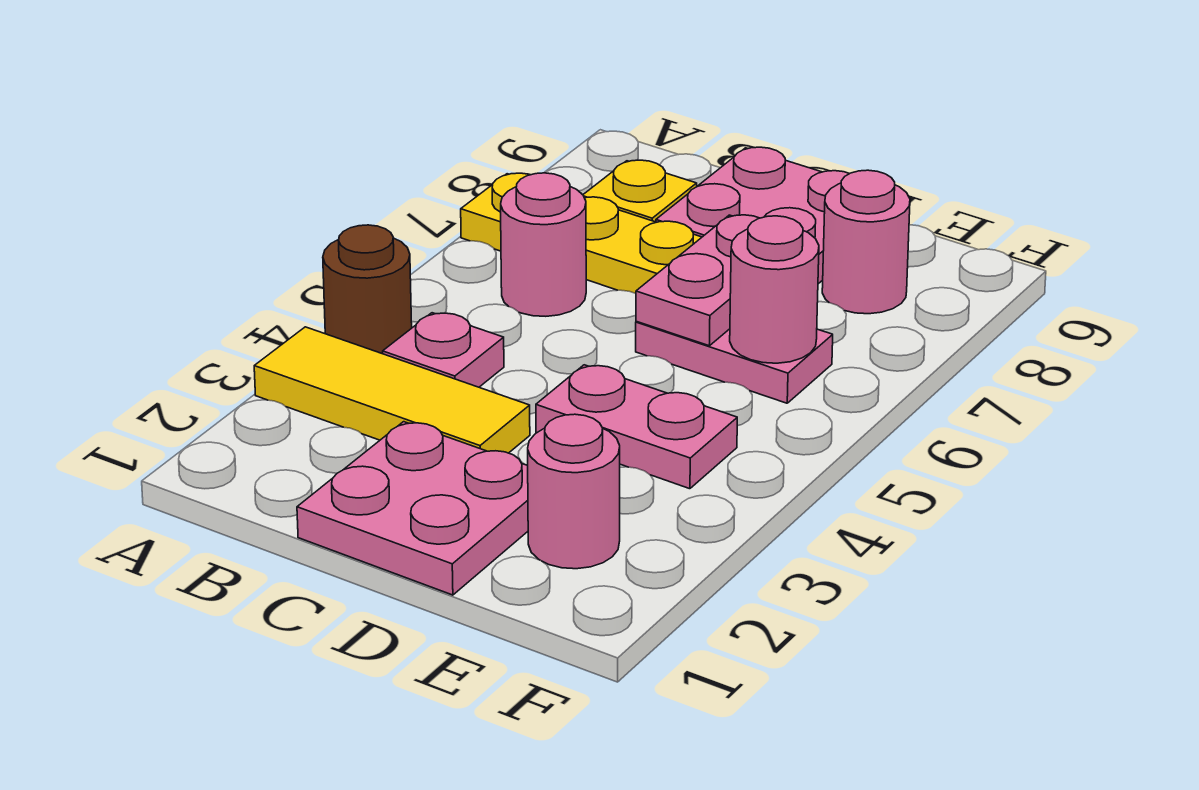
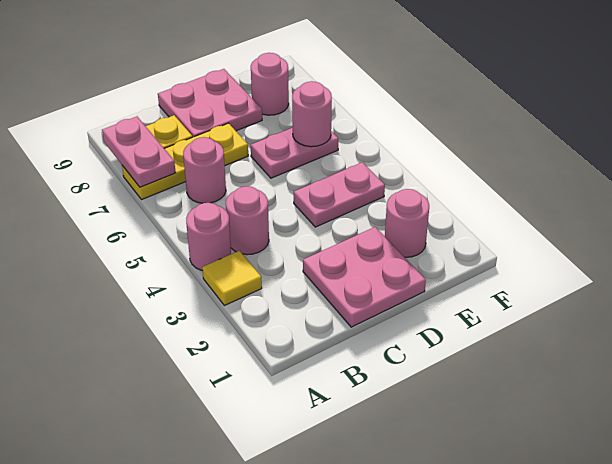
yellow tile A3:C3 level 1 -> yellow tile A3 level 1
brown round brick A4 level 1 -> pink round brick A4 level 1
pink plate B4 level 1 -> pink round brick B4 level 1
pink plate D6:D7 level 2 -> pink plate A7:A8 level 2

